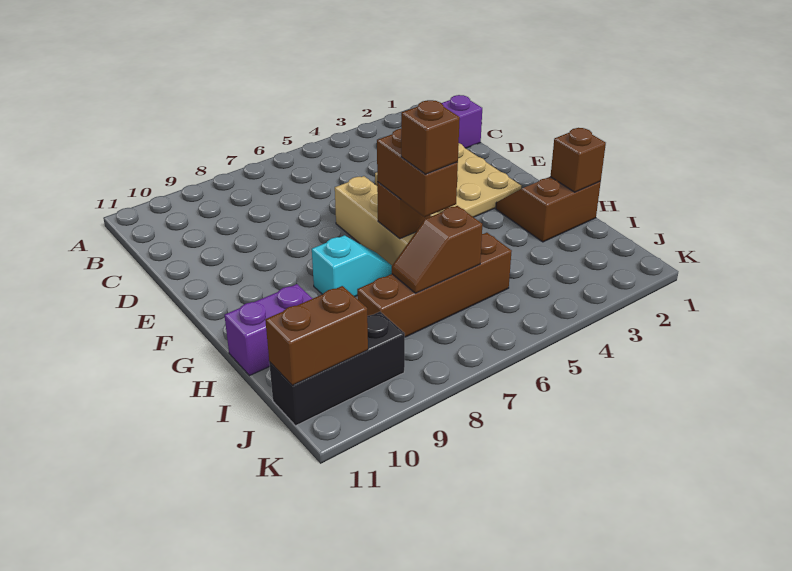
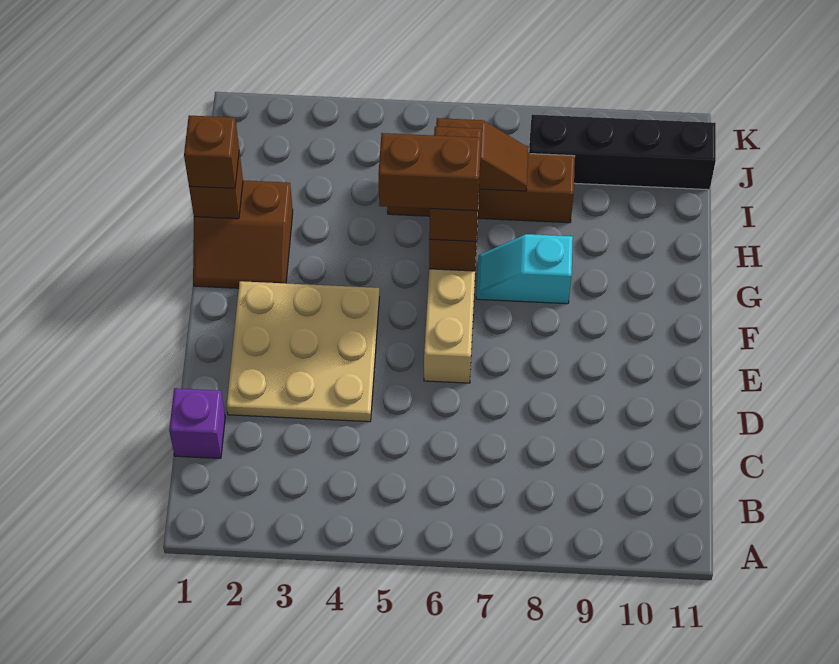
brown brick H6 level 4 -> brown brick H1 level 3
purple brick H10:H11 level 1 -> none
black brick J9:J11 level 1 -> black brick J8:J11 level 1
brown brick J10:J11 level 2 -> brown brick G5:G6 level 4

